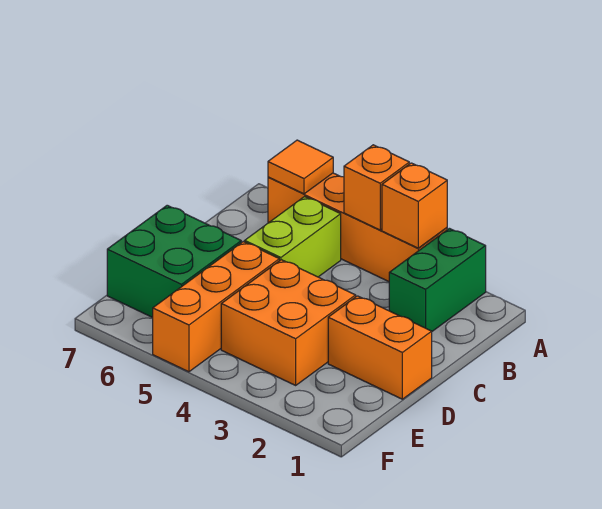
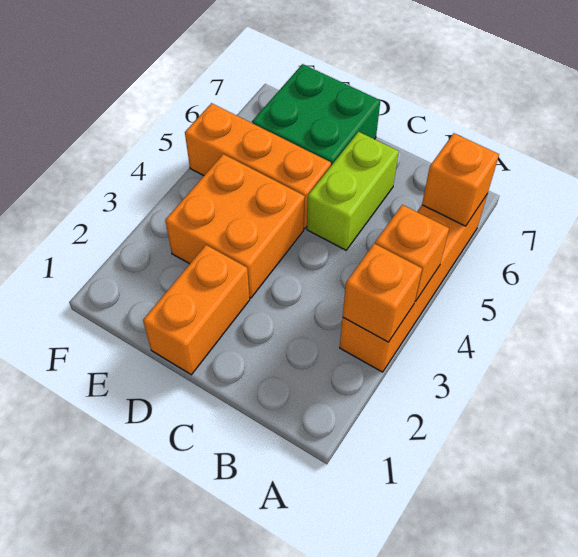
green brick A2:B2 level 1 -> none
orange tile A6 level 2 -> orange brick A6 level 2
lime brick B5:C5 level 1 -> lime brick C5:C6 level 1

